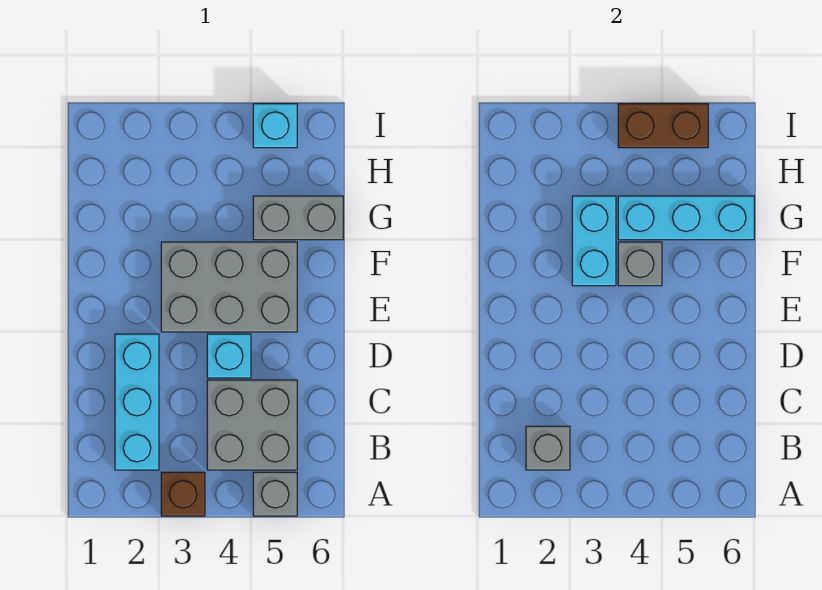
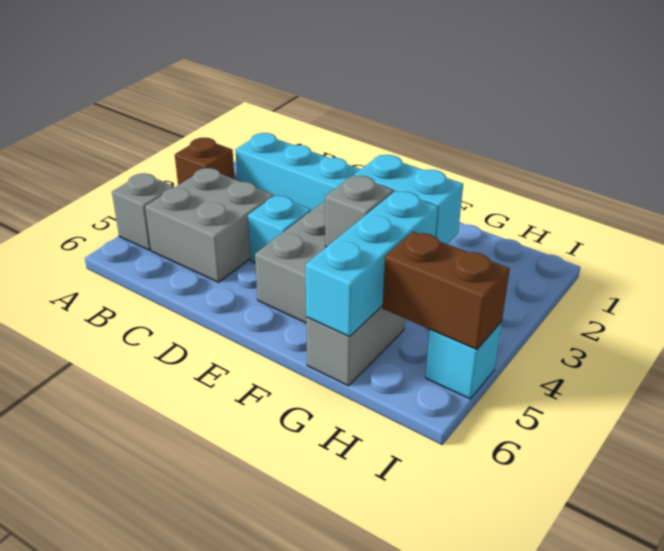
grey brick B2 level 2 -> none
brown brick I4:I5 level 2 -> brown brick H5:I5 level 2

